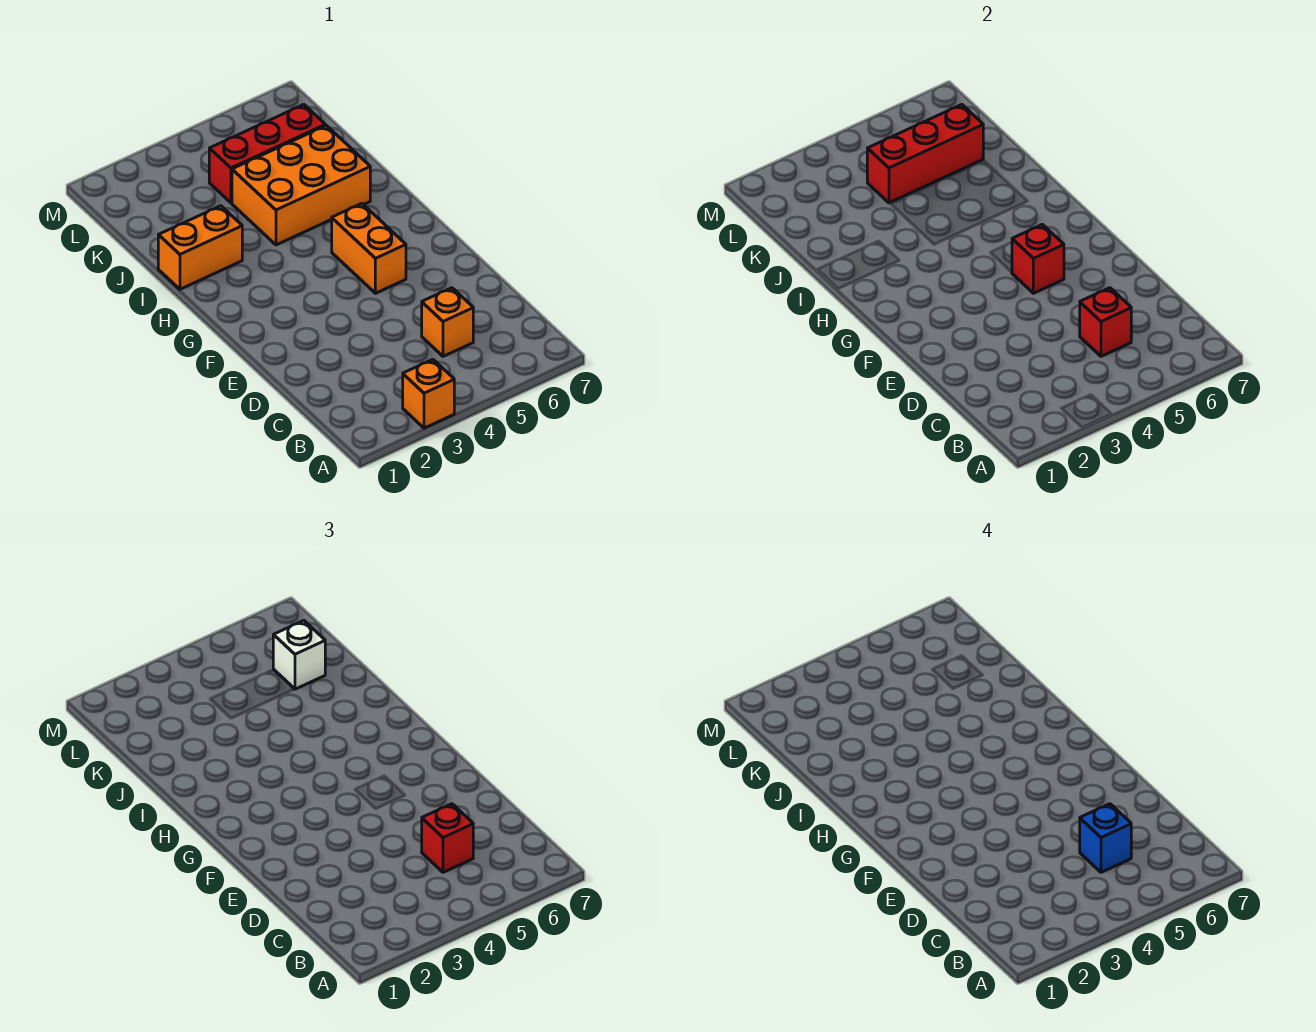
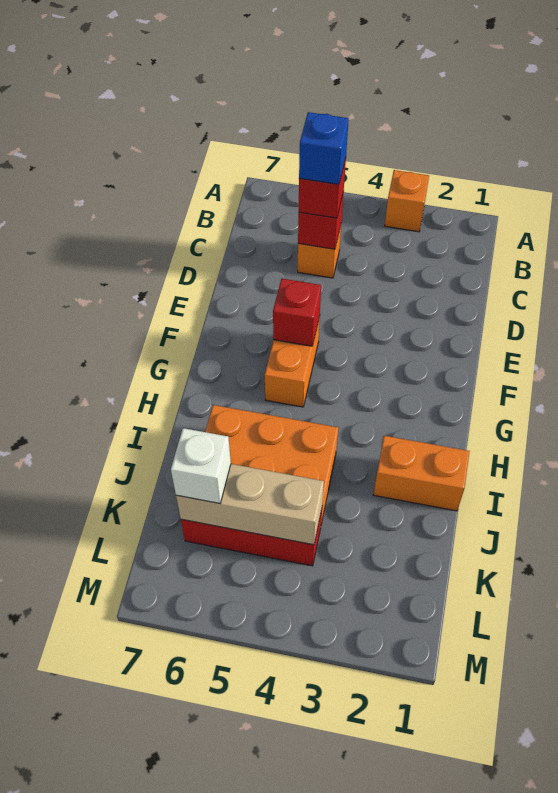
red brick K4:K6 level 2 -> tan brick K4:K6 level 2

